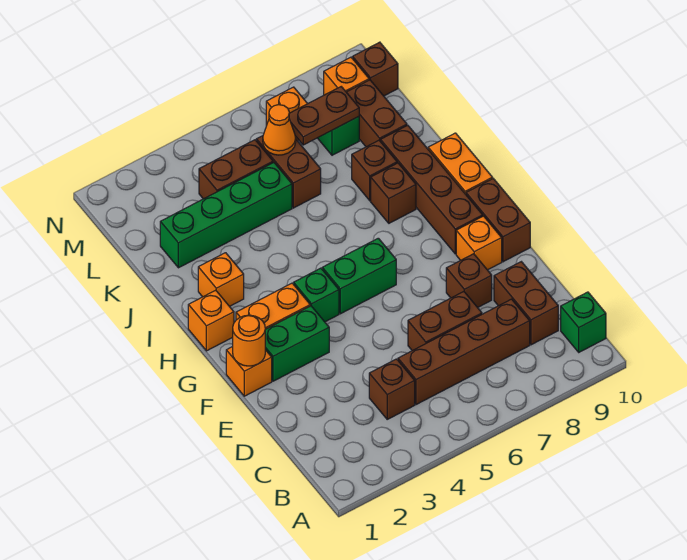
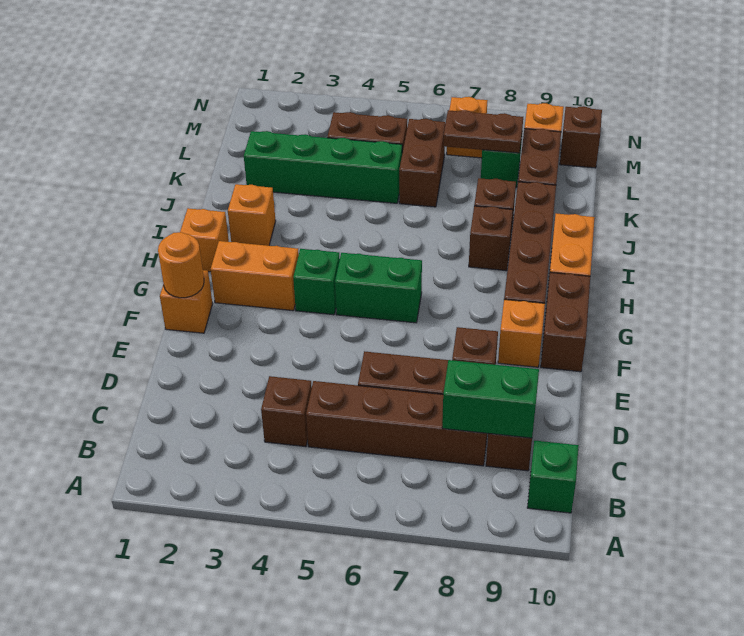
green brick F2:F3 level 1 -> green brick C8:C9 level 2
orange cone L6 level 2 -> none

